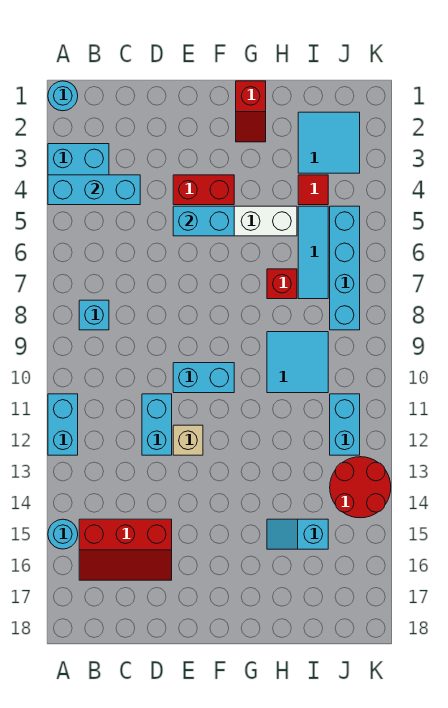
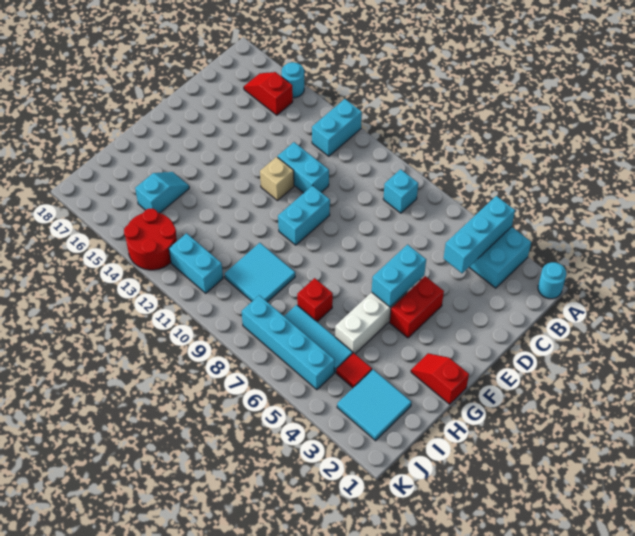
cyan brick A11:A12 level 1 -> cyan brick A12:B12 level 1
red slope B15:D16 level 1 top 15 -> red slope B15:B16 level 1 top 15

